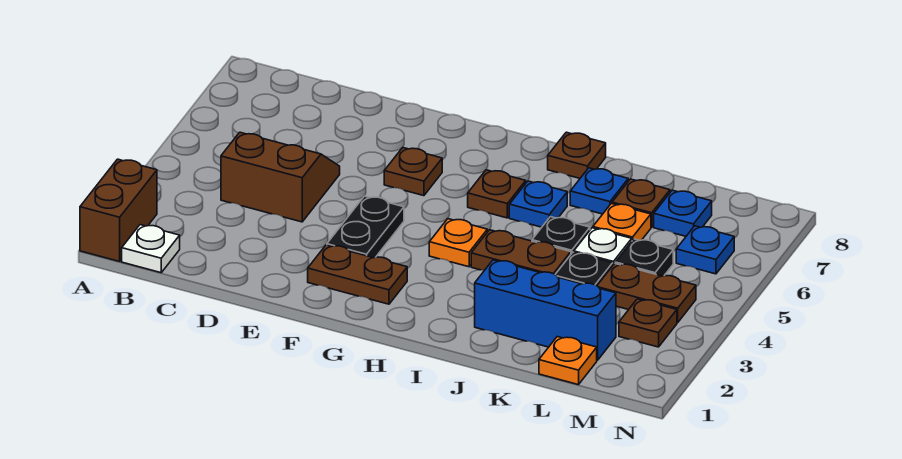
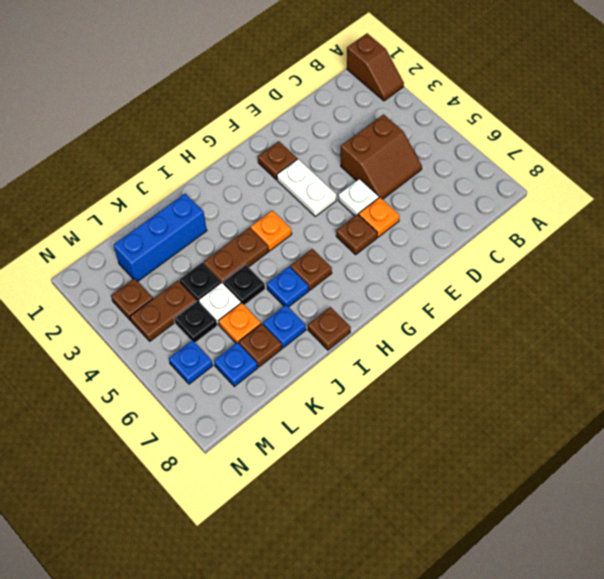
brown brick A1:A2 level 1 -> brown slope A1:A2 level 1 top 1
white plate B1 level 1 -> white plate E5 level 1
brown plate F2:G2 level 1 -> brown plate F2 level 1
black plate F3:F4 level 1 -> white plate F3:F4 level 1
orange plate L1 level 1 -> orange plate E6 level 1

